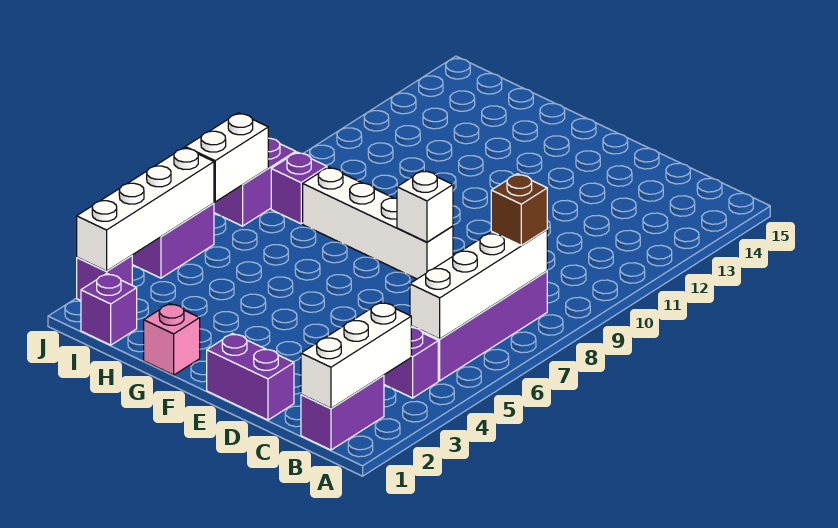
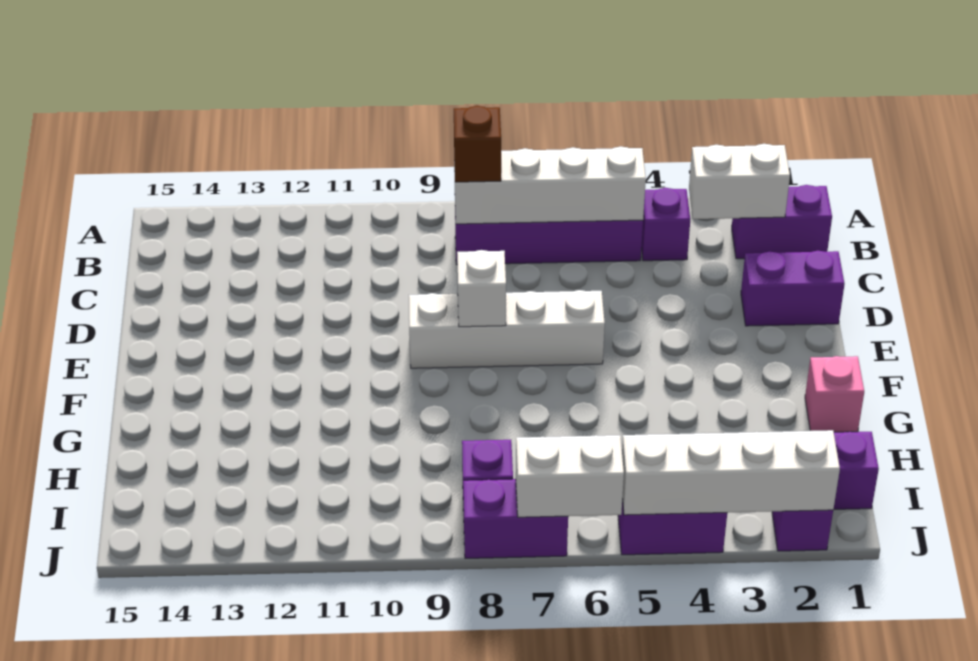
white brick B1:B3 level 2 -> white brick B2:B3 level 2
purple brick D1:E1 level 1 -> purple brick D1:D2 level 1
white brick E8:H8 level 1 -> white brick E6:E9 level 1

